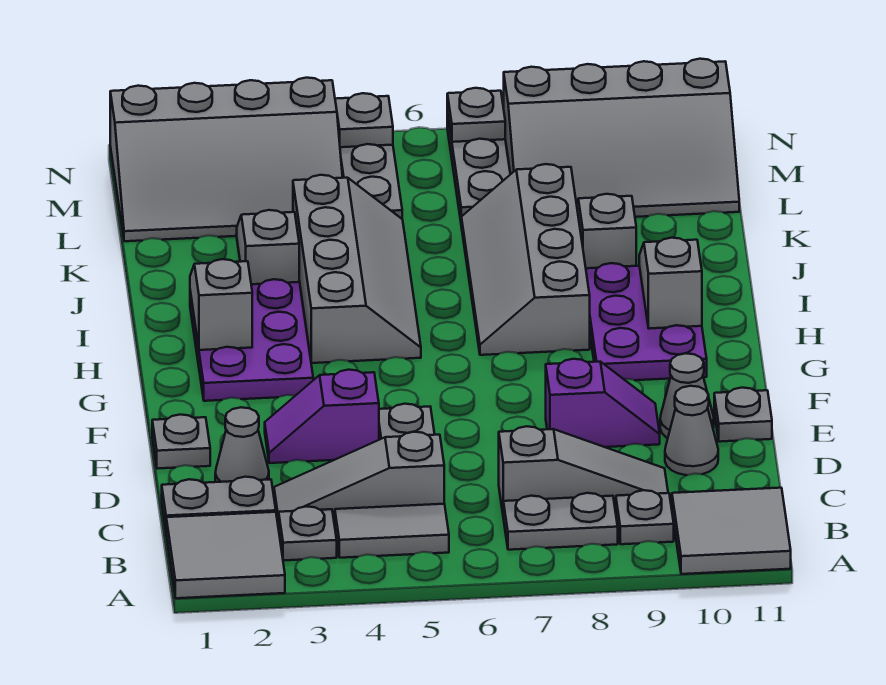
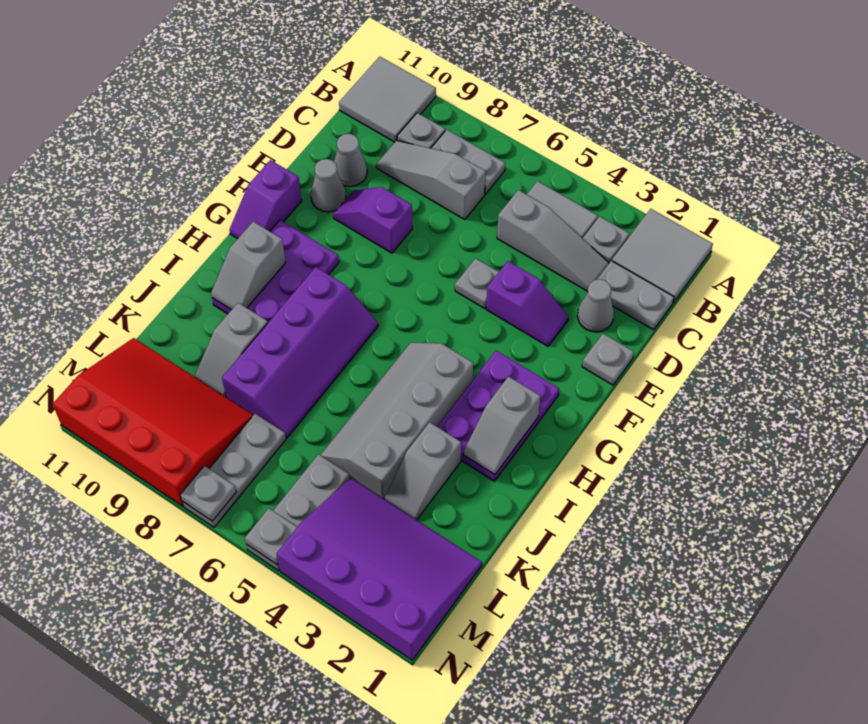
grey plate E11 level 1 -> none
none -> purple slope F11:G11 level 1 top F
grey slope H7:K8 level 1 top 8 -> purple slope H7:K8 level 1 top 8
grey slope L1:N4 level 1 top N -> purple slope L1:N4 level 1 top N
grey slope L8:N11 level 1 top N -> red slope L8:N11 level 1 top N

